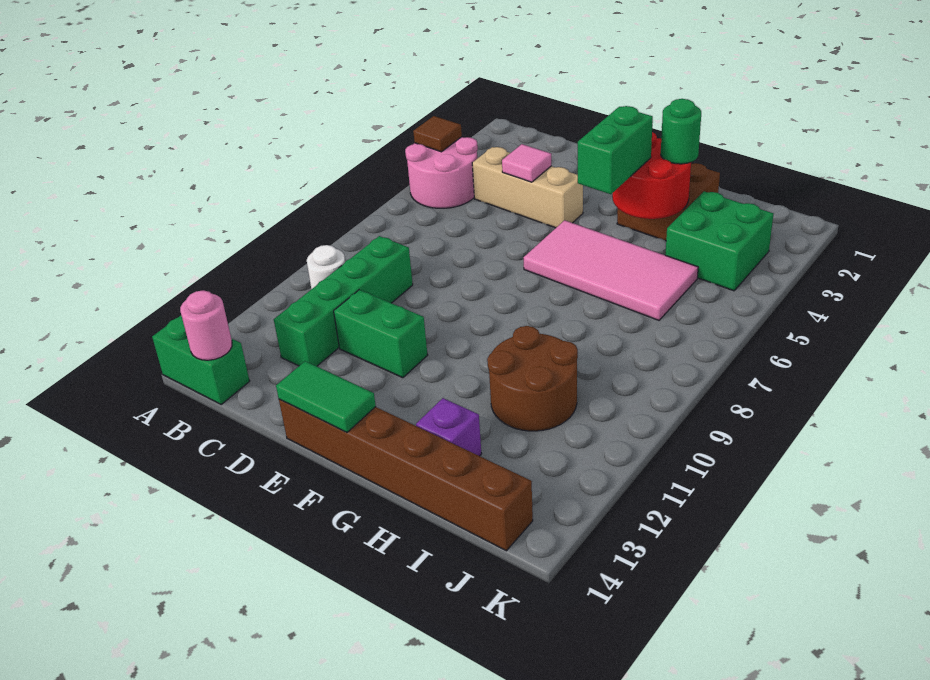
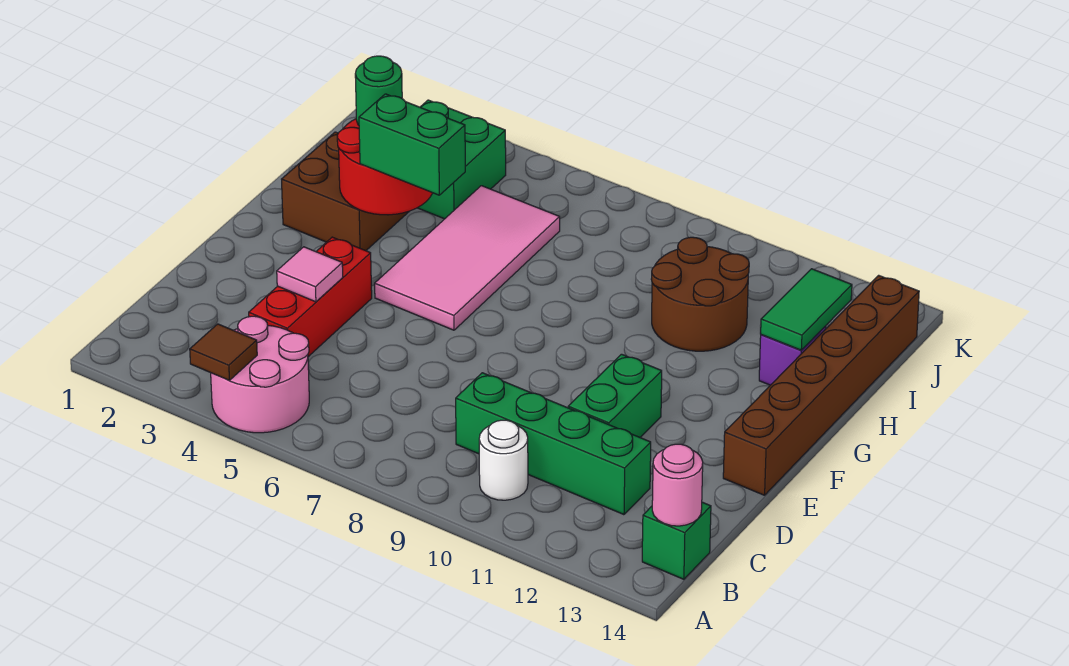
green brick A14:B14 level 1 -> green brick B14 level 1
tan brick C4:E4 level 1 -> red brick C4:E4 level 1
green tile E14:F14 level 2 -> green tile H13:I13 level 2

